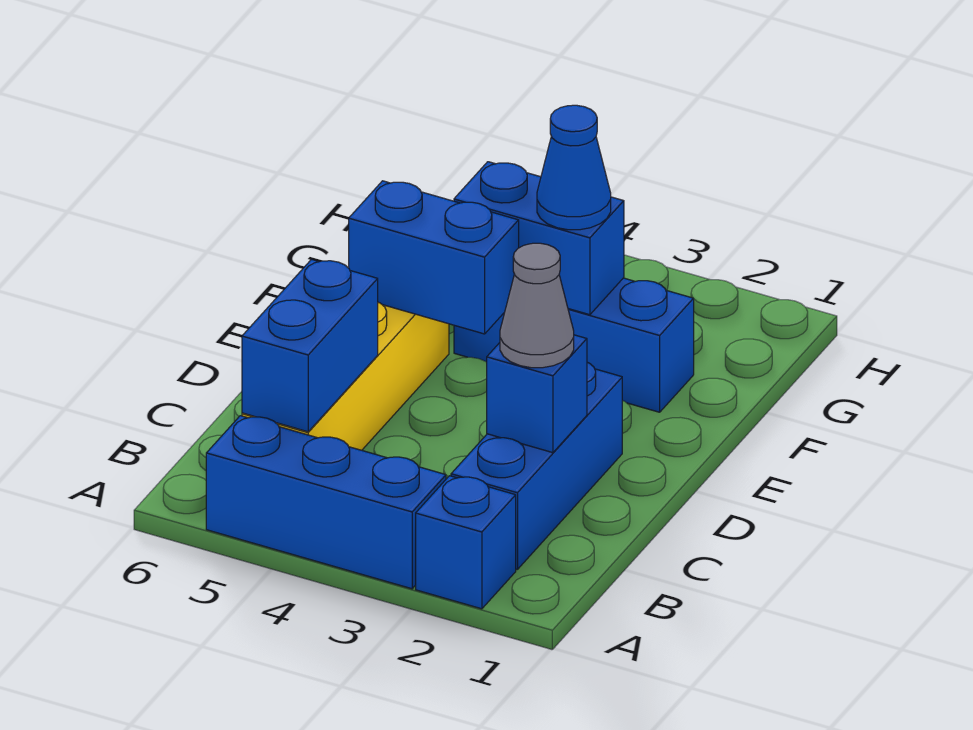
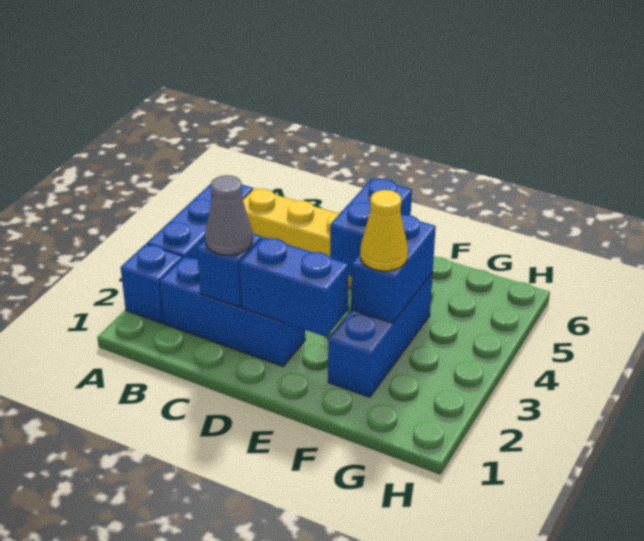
blue brick B5:C5 level 2 -> blue brick D2:E2 level 2
blue cone F3 level 3 -> yellow cone F3 level 3

